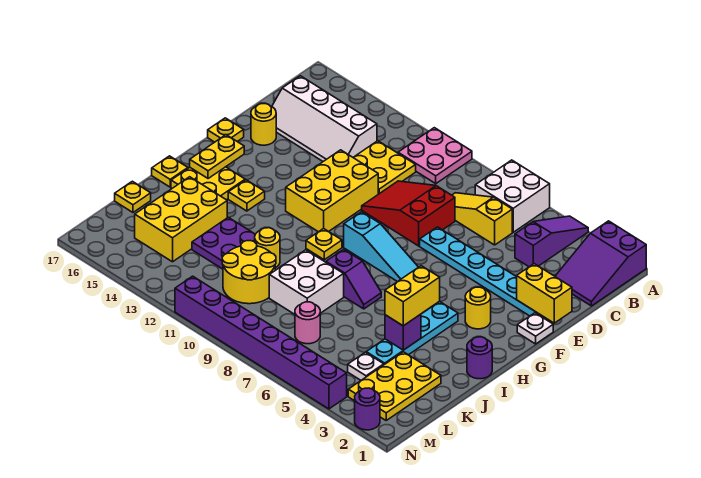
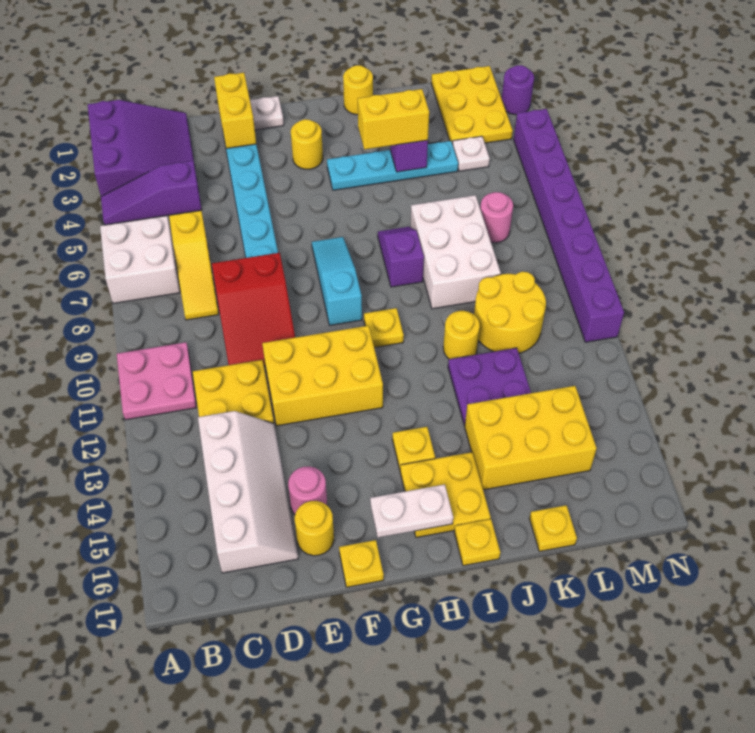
purple slope A1:C2 level 1 top A -> purple slope A1:C3 level 1 top A
none -> pink round brick E15 level 1
yellow plate G16:H16 level 2 -> white plate G16:H16 level 2
purple round brick I1 level 1 -> yellow round brick I1 level 1
white brick J8:K9 level 1 -> white brick J7:K9 level 1
yellow plate K2:M3 level 1 -> yellow plate L1:M3 level 1

